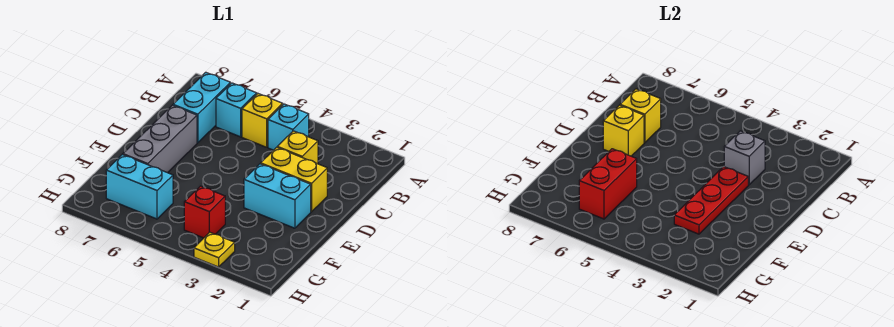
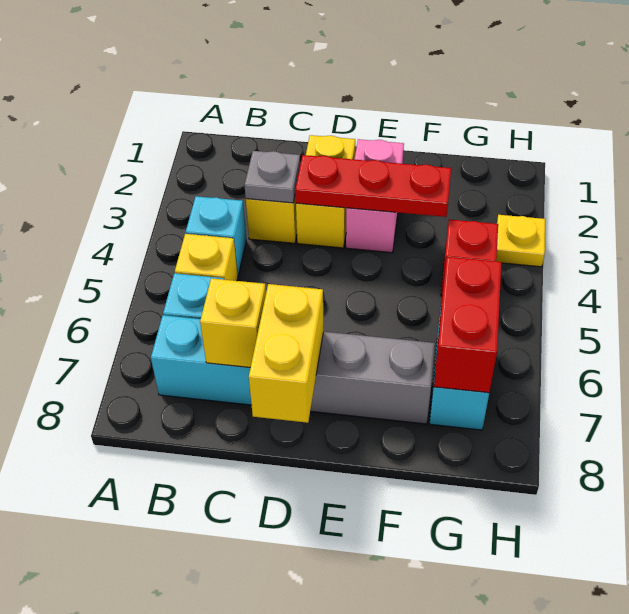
grey brick C3 level 2 -> grey plate C3 level 2
yellow brick D7 level 2 -> yellow brick D7:D8 level 2
cyan brick E2:E3 level 1 -> pink brick E2:E3 level 1
red brick F6:G6 level 2 -> red brick G6:G7 level 2

